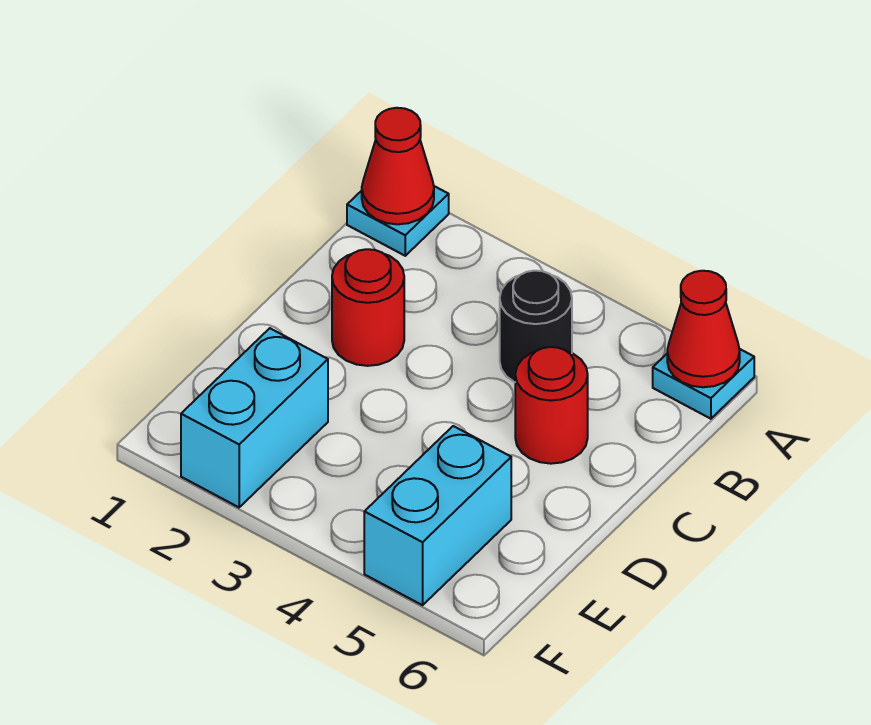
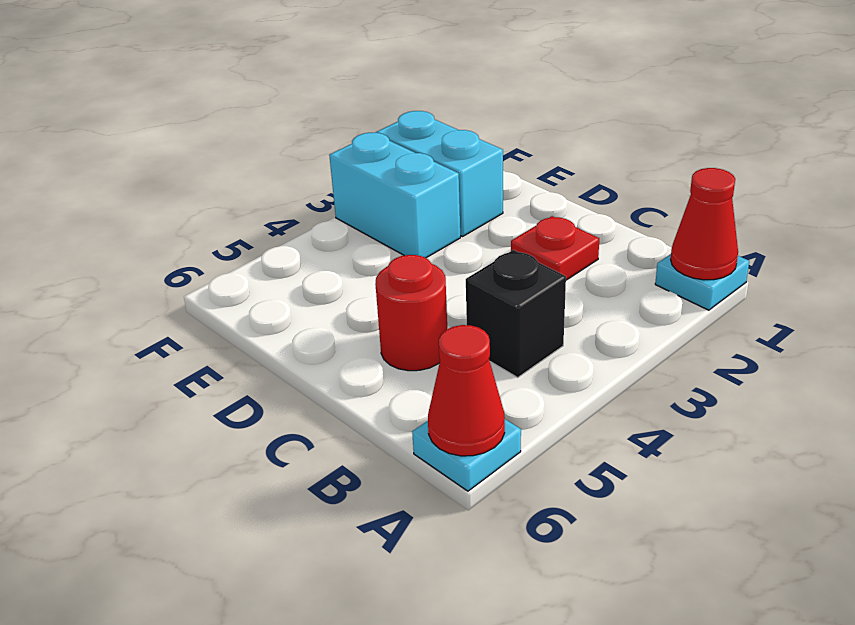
black round brick B4 level 1 -> black brick B4 level 1
red round brick C2 level 1 -> red plate C2 level 1
cyan brick E5:F5 level 1 -> cyan brick E3:F3 level 1

